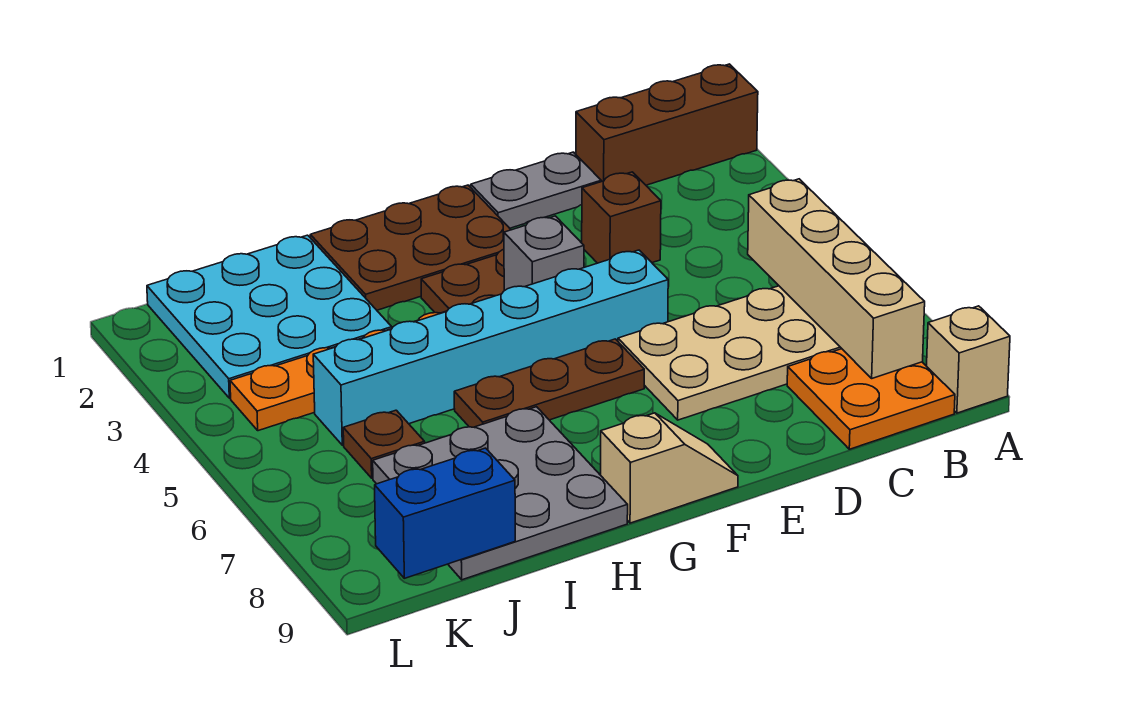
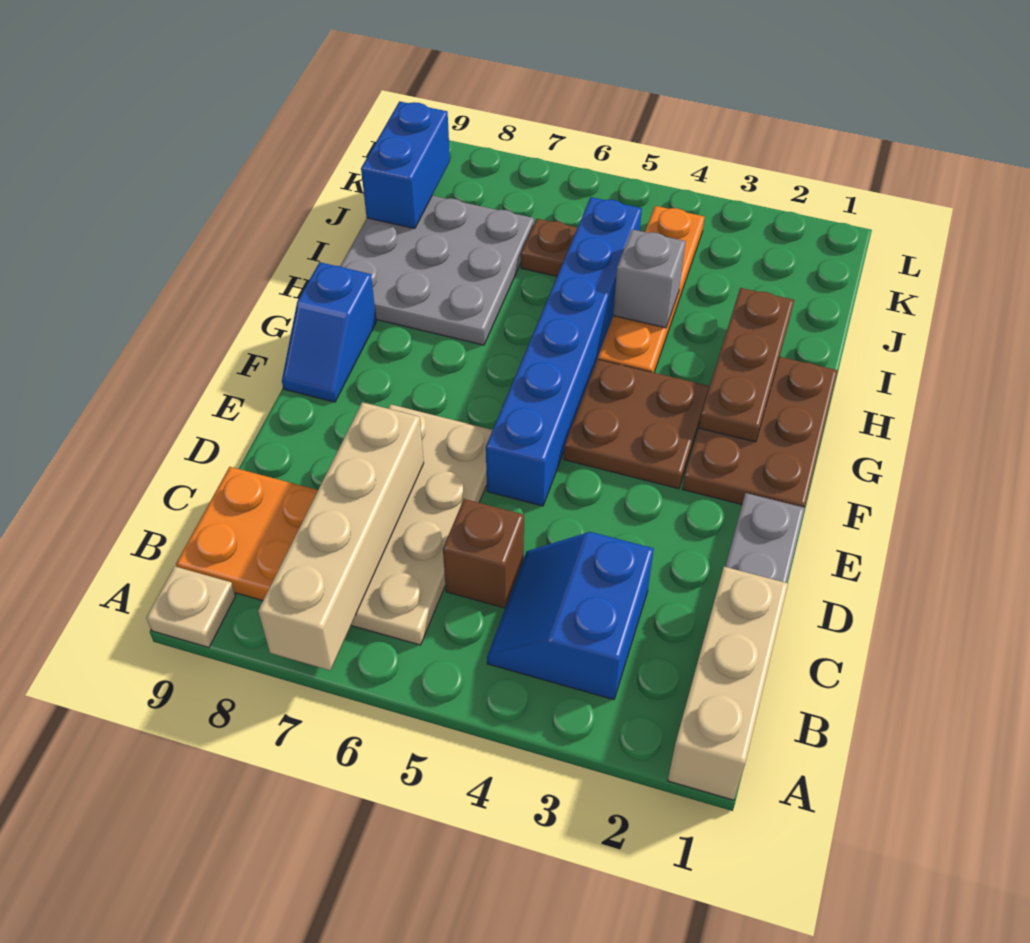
brown brick A1:C1 level 1 -> tan brick A1:C1 level 1
tan brick A9 level 1 -> tan plate A9 level 1
none -> blue slope B3:C4 level 1 top 3
tan brick B5:B8 level 2 -> tan brick A7:D7 level 2
brown brick D3 level 1 -> brown brick C5 level 1
cyan brick E5:J5 level 1 -> blue brick E5:J5 level 1
grey brick F4 level 2 -> grey brick I4 level 2
brown plate F6:H6 level 1 -> brown plate G2:I2 level 2
tan slope F9:G9 level 1 top G -> blue slope F9:G9 level 1 top G
cyan plate I1:K3 level 1 -> none

